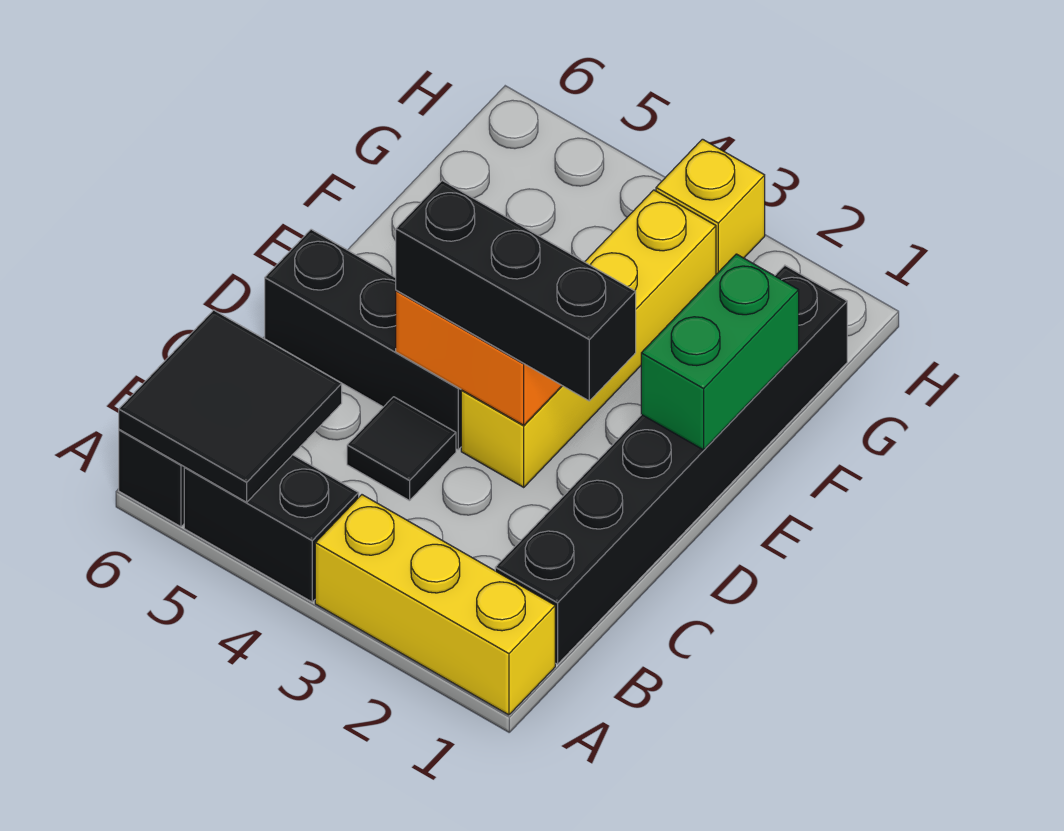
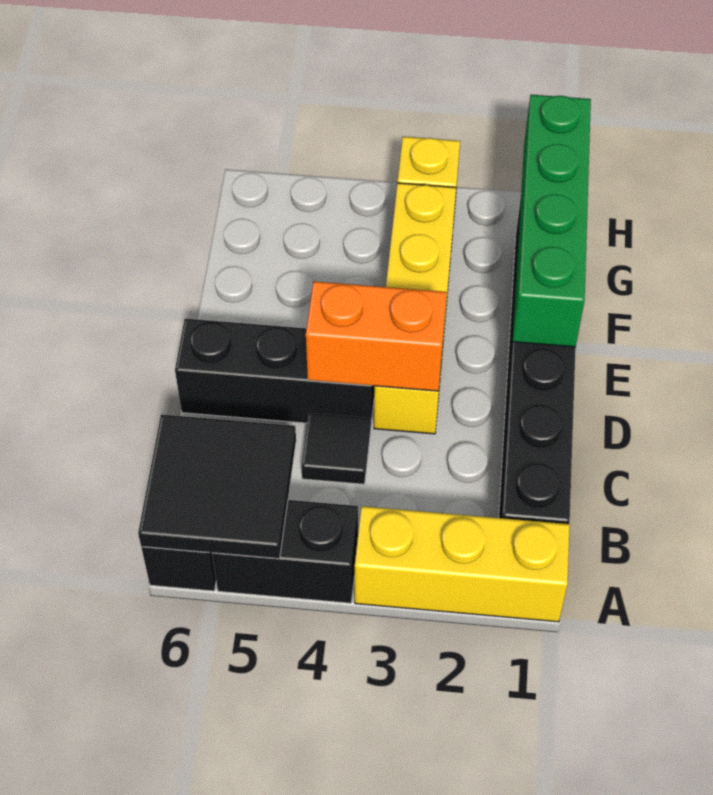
black brick D2:D4 level 3 -> none
green brick E1:F1 level 2 -> green brick E1:H1 level 2

